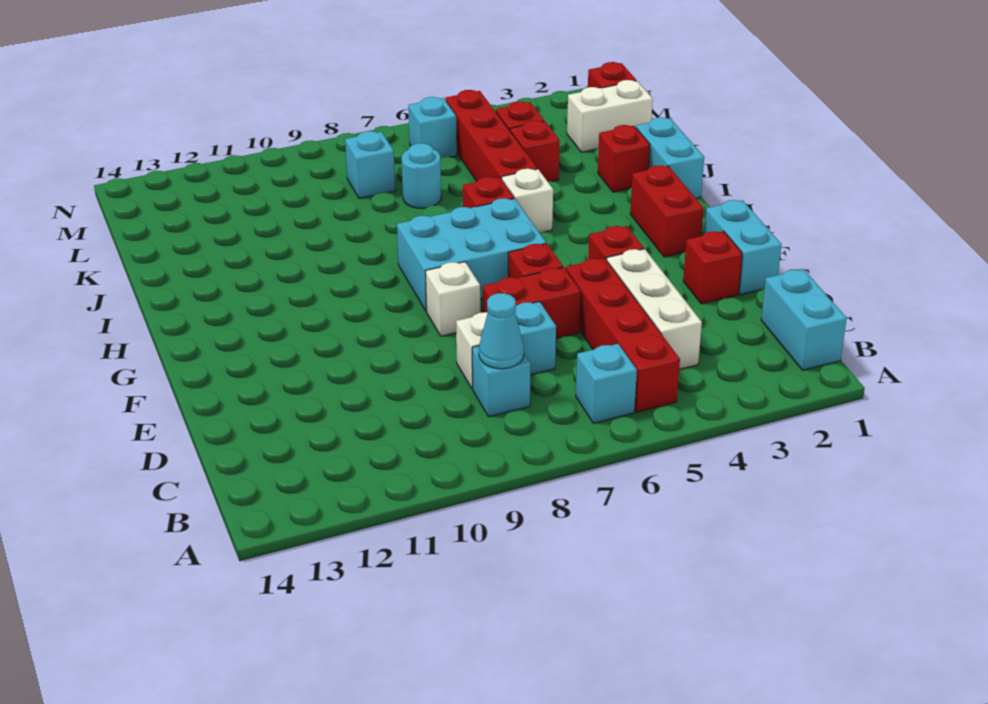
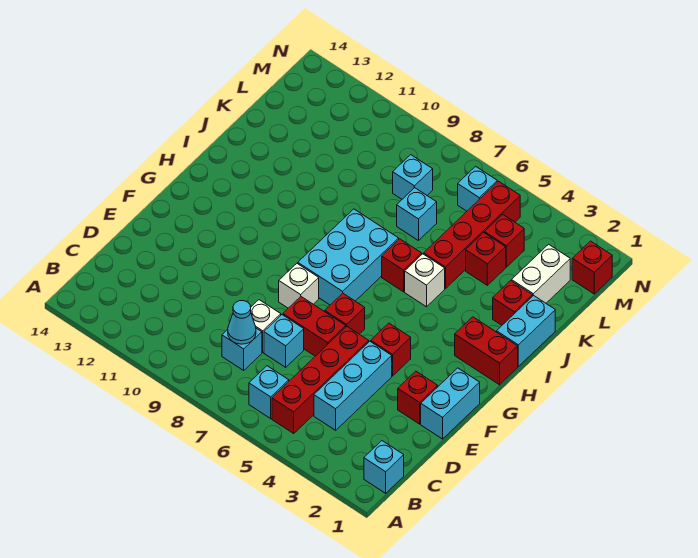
cyan brick B1:C1 level 1 -> cyan brick B1 level 1
white brick C4:E4 level 1 -> cyan brick C4:E4 level 1
red brick G2:H2 level 1 -> red brick H1:H2 level 1
cyan brick G6:H8 level 1 -> cyan brick G7:I8 level 1
cyan round brick K7 level 1 -> cyan brick K7 level 1
white brick L1:L2 level 1 -> white brick K2:L2 level 1

